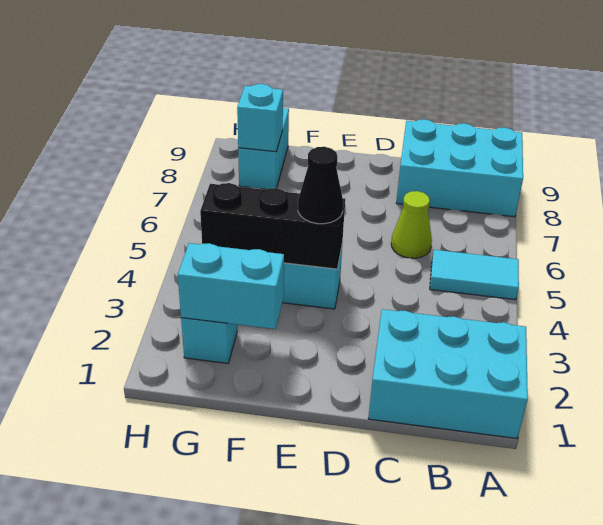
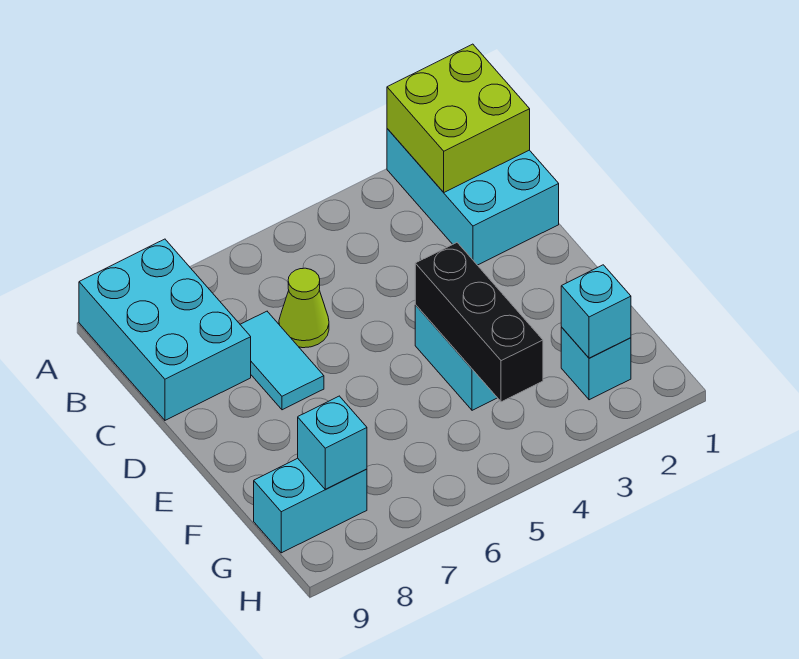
none -> lime brick A1:B2 level 2
cyan tile A5:B5 level 1 -> cyan tile C7:D7 level 1
black cone E4 level 3 -> none
cyan brick F2:G2 level 2 -> cyan brick G2 level 2

